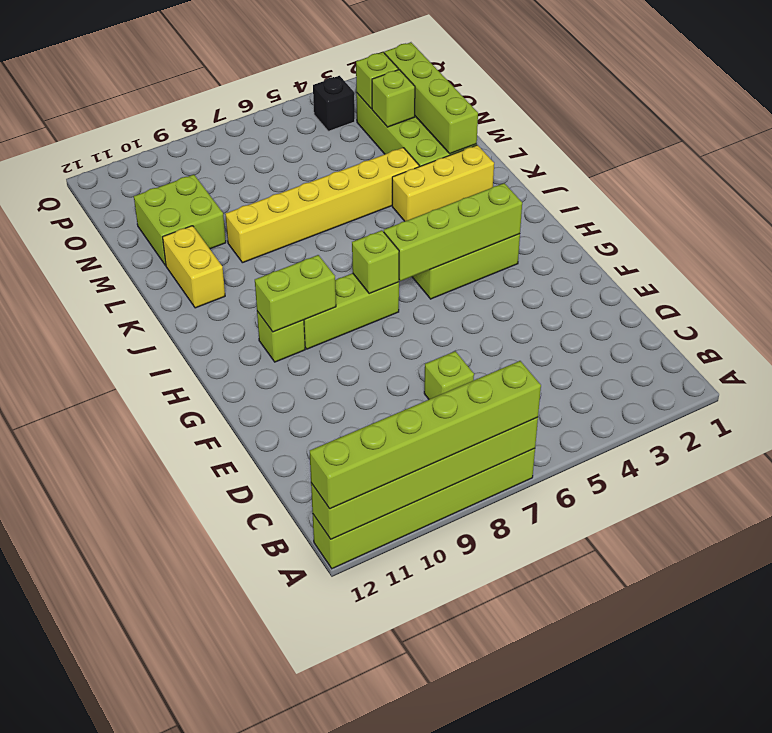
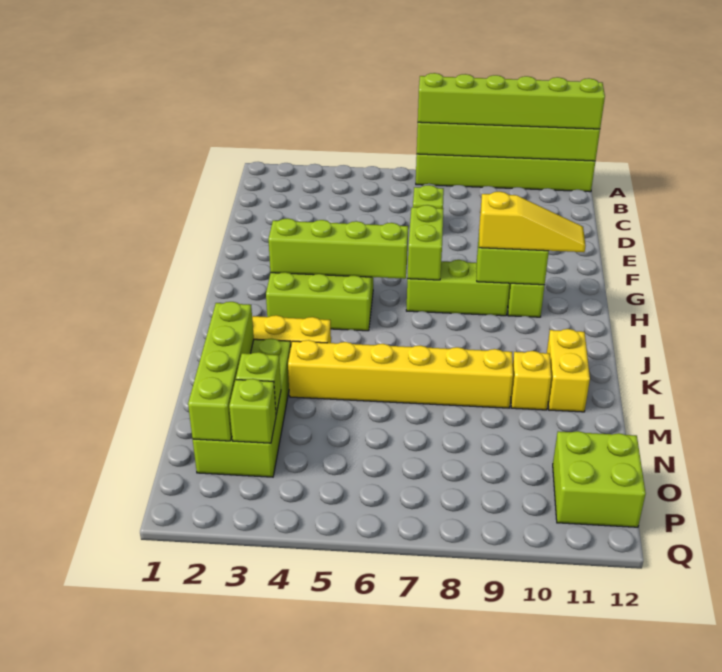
lime brick H7 level 2 -> lime brick G7:H7 level 2
none -> yellow slope H9:H11 level 3 top 9
none -> yellow brick L10 level 1
lime brick M10:N11 level 1 -> lime brick O11:P12 level 1
black brick P4 level 1 -> none

